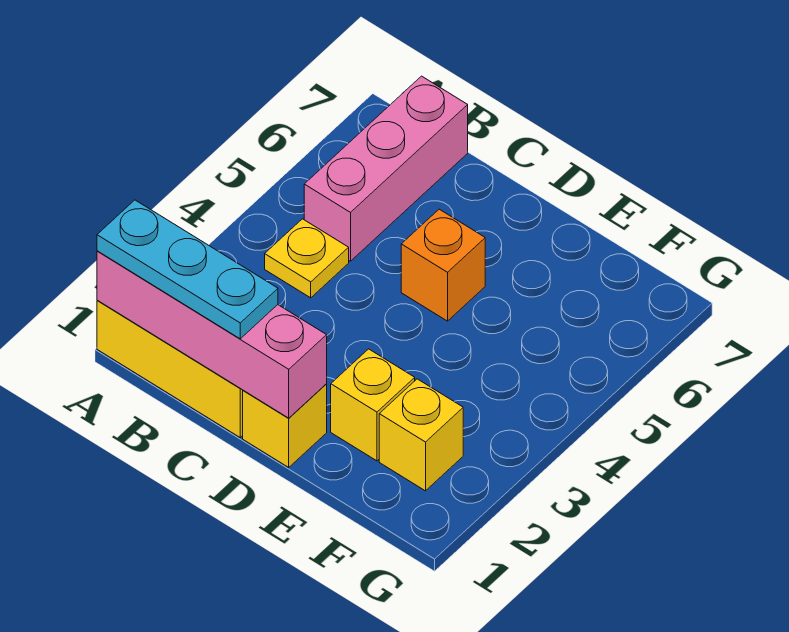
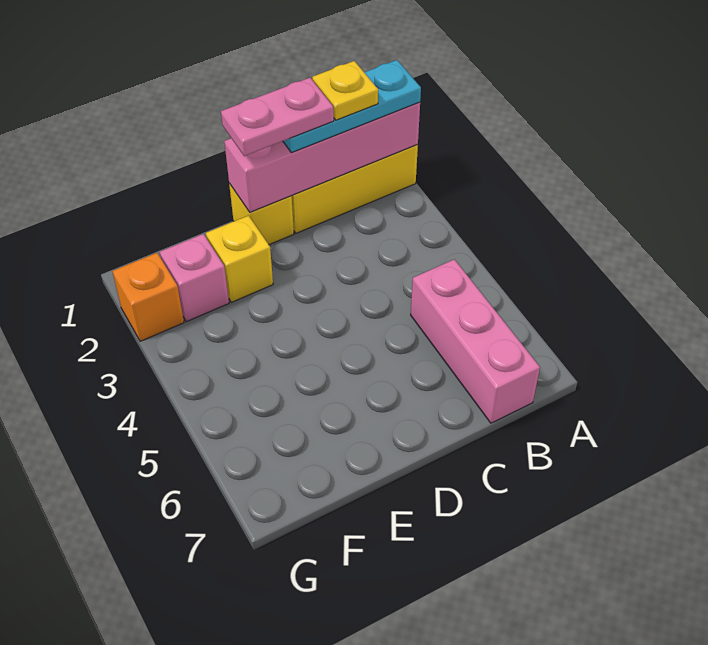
yellow plate B4 level 1 -> yellow plate B1 level 4
none -> pink plate C1:D1 level 4
orange brick D5 level 1 -> orange brick G2 level 1
yellow brick F2 level 1 -> pink brick F2 level 1

